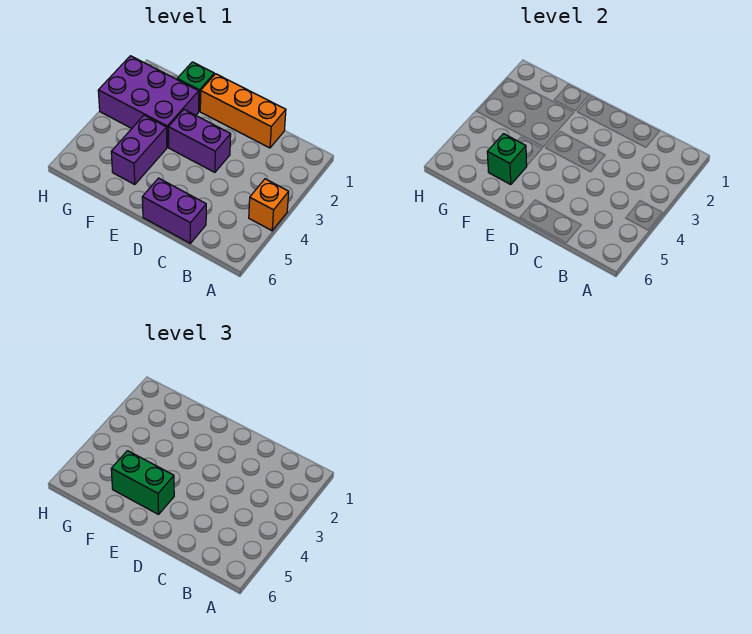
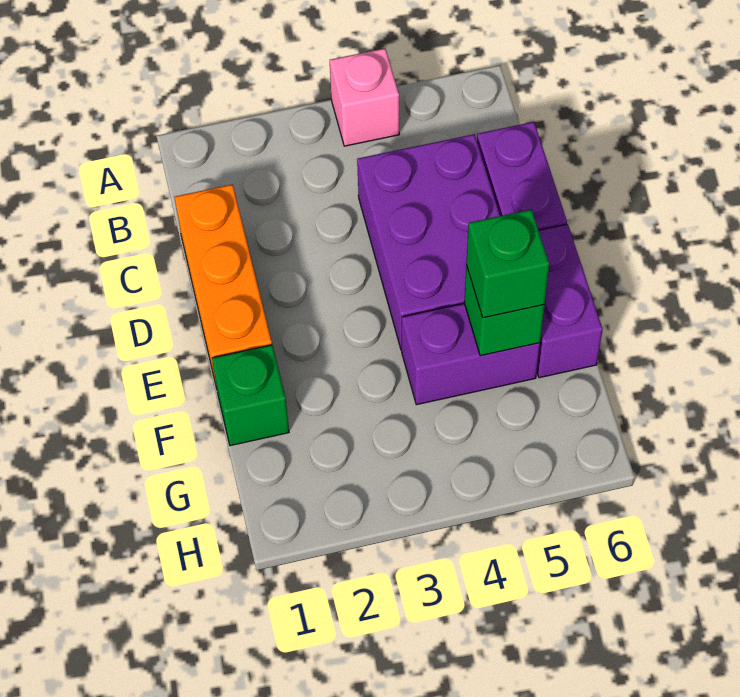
orange brick A4 level 1 -> pink brick A4 level 1
purple brick D3:E3 level 1 -> purple brick E6:F6 level 1
green brick E5:F5 level 3 -> green brick F5 level 3
purple brick F2:H3 level 1 -> purple brick C4:E5 level 1

